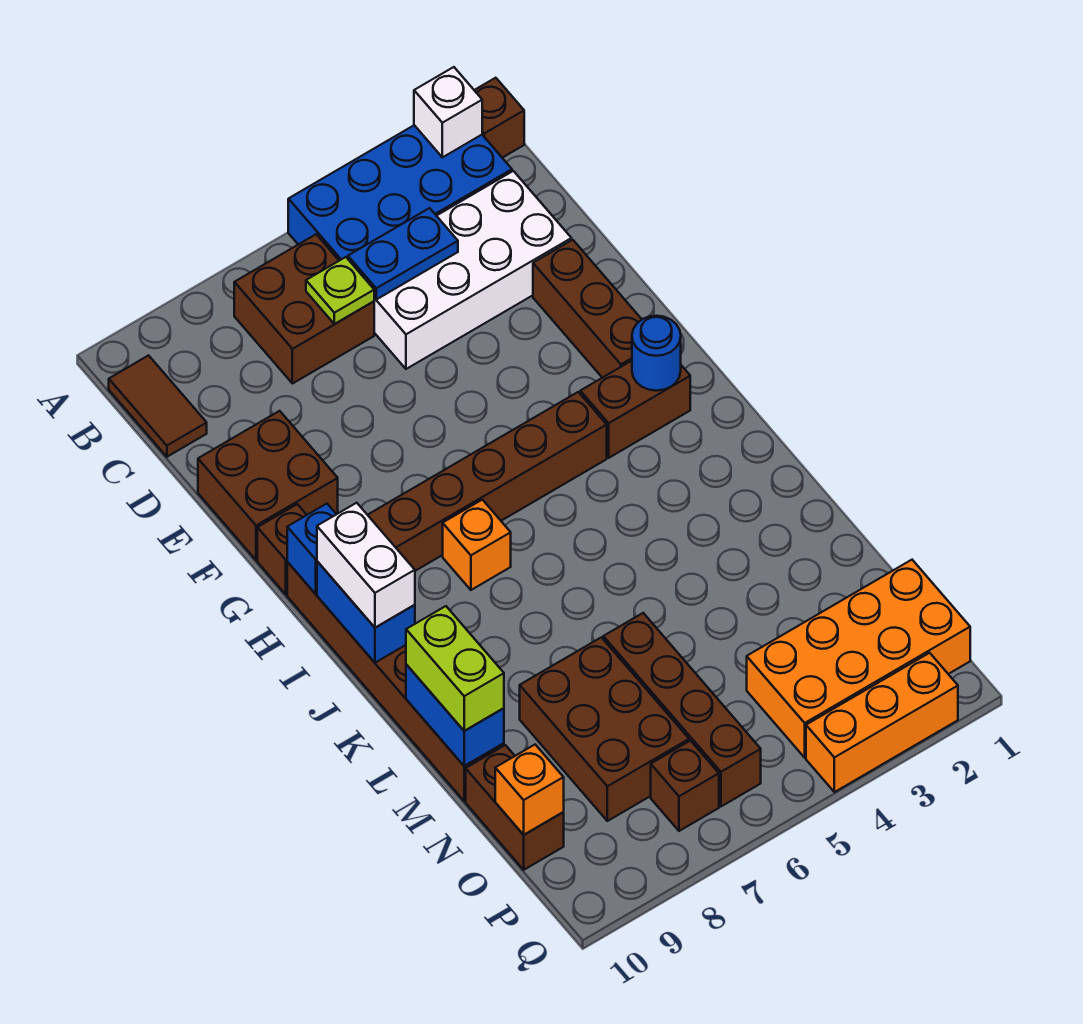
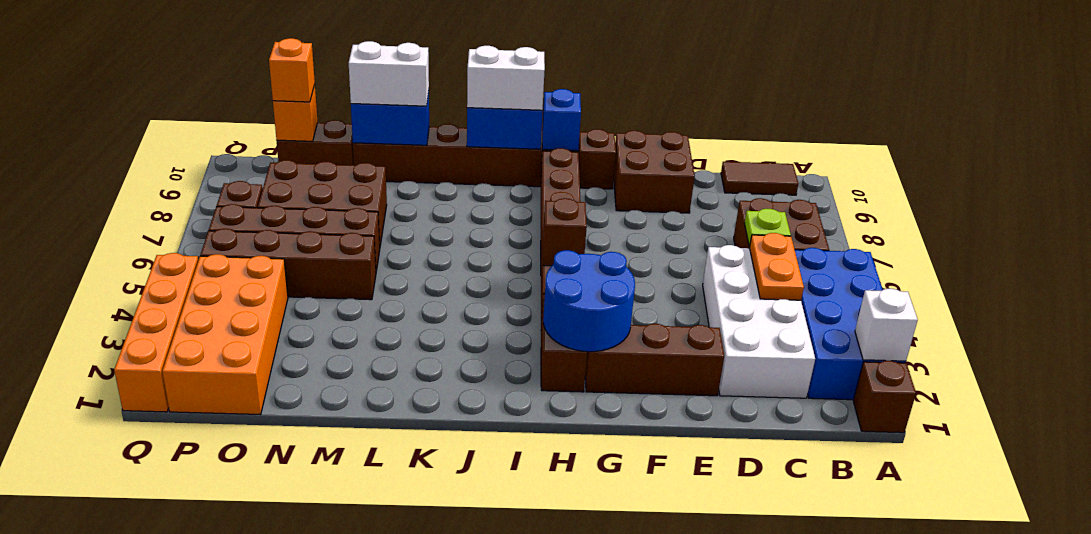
blue plate C4:C5 level 2 -> orange plate C4:C5 level 2
blue round brick H2 level 2 -> blue round brick G2:H3 level 2
none -> brown brick H5 level 2
orange brick I7 level 1 -> orange brick O10 level 3
lime brick L10:M10 level 3 -> white brick L10:M10 level 3
none -> brown brick M5:P5 level 1
orange brick Q2:Q4 level 1 -> orange brick Q1:Q4 level 1

